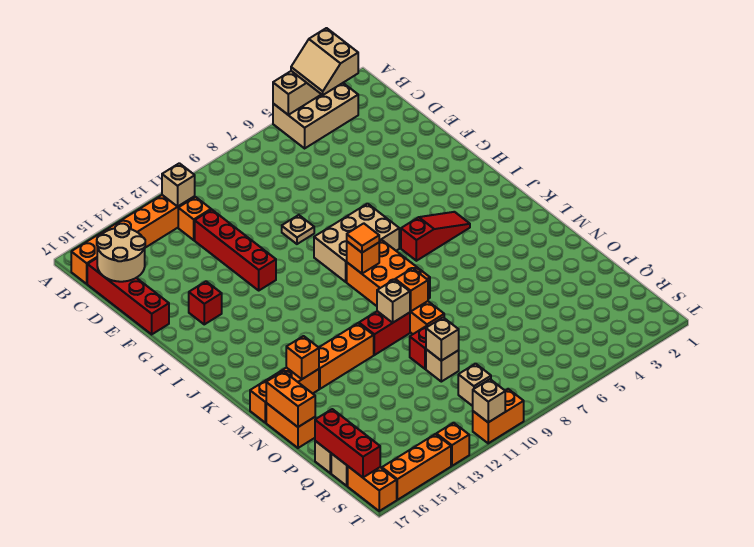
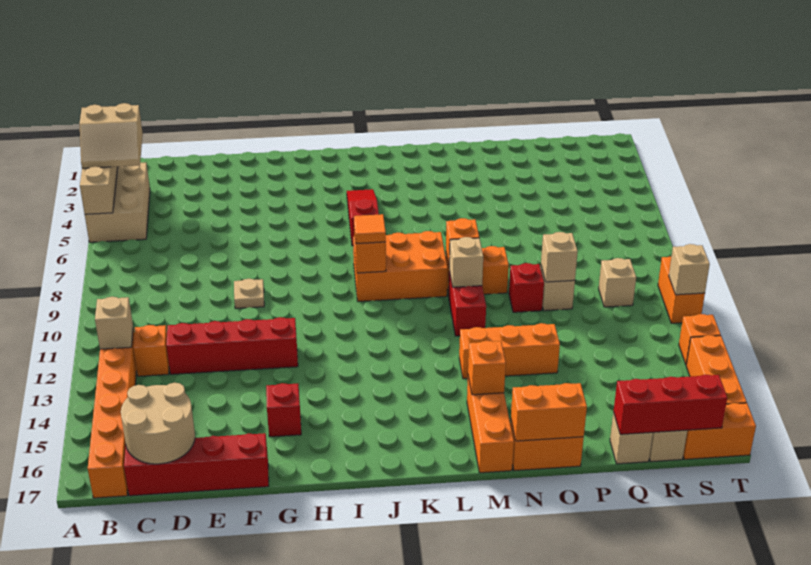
tan brick H7:I9 level 1 -> none
orange brick M12:M14 level 1 -> orange brick M13:O13 level 1

